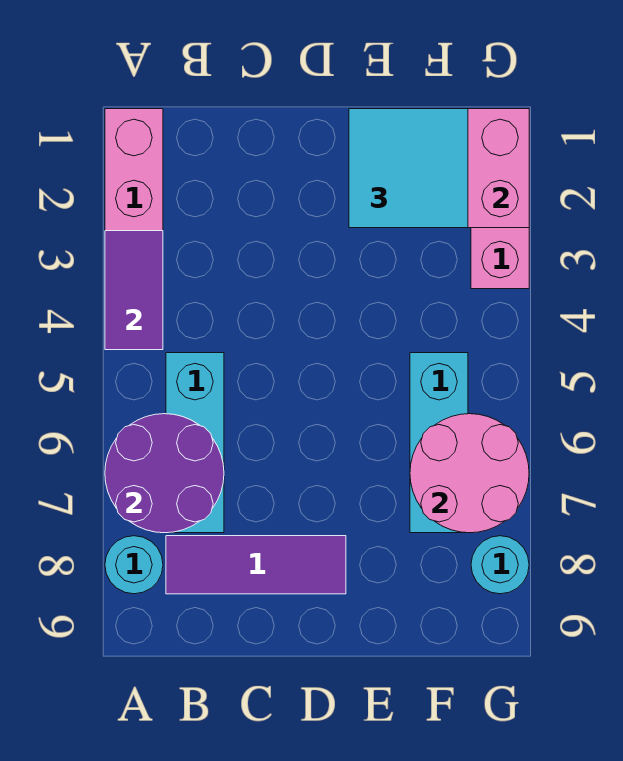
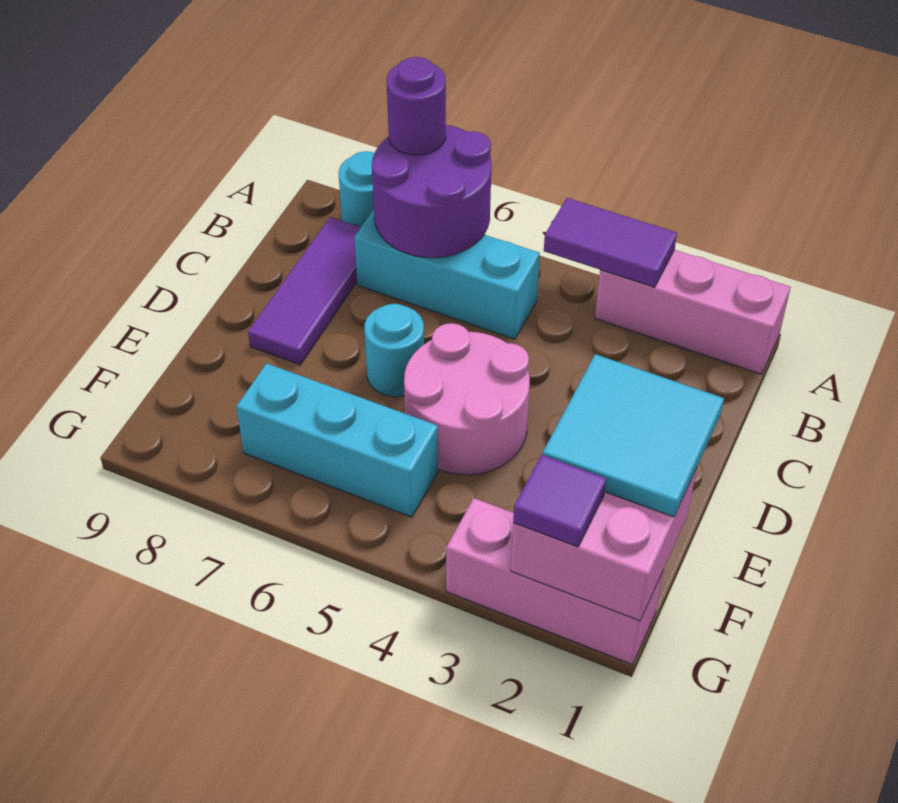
none -> purple round brick A7 level 3
pink round brick F6:G7 level 2 -> pink round brick D4:E5 level 1
none -> purple tile G2 level 3
cyan round brick G8 level 1 -> cyan round brick D6 level 1

